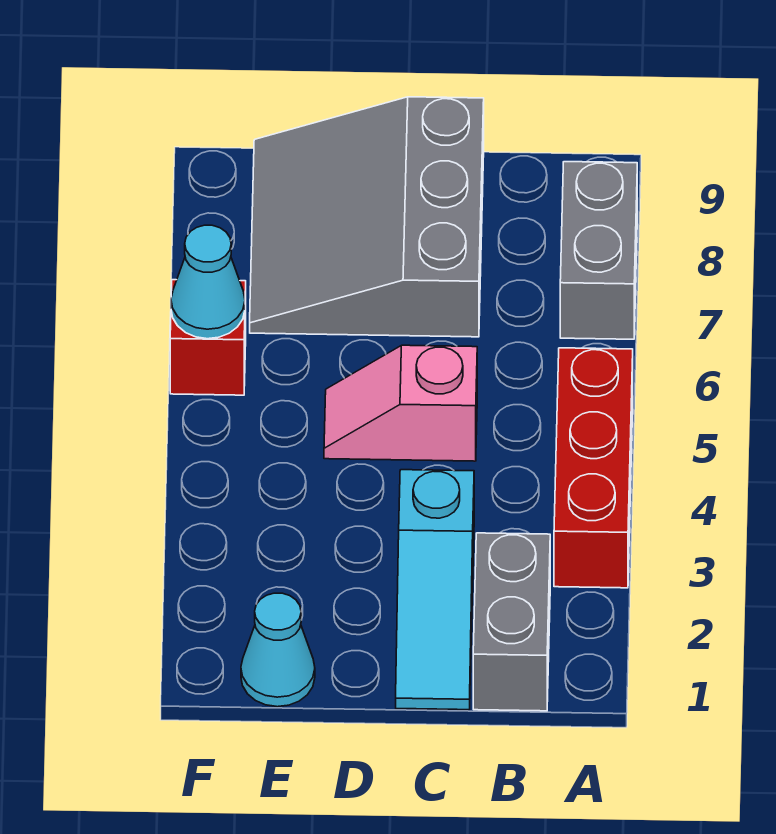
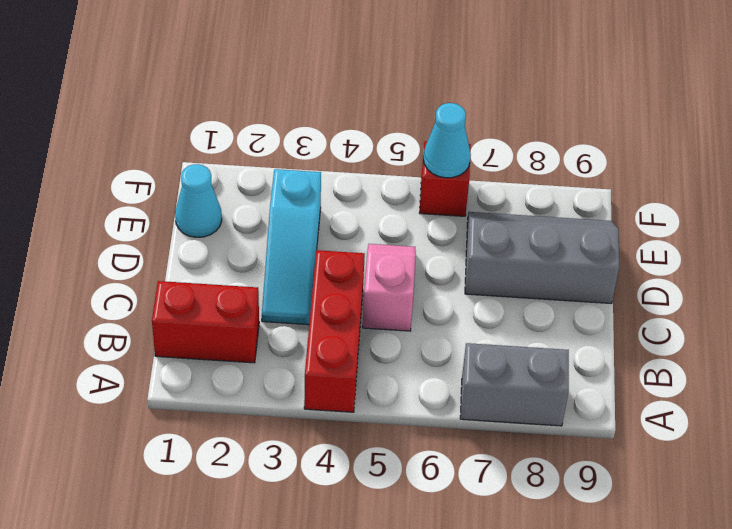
red brick A3:A5 level 1 -> red brick A4:C4 level 1
grey brick B1:B2 level 1 -> red brick B1:B2 level 1
cyan slope C1:C3 level 1 top 3 -> cyan slope C3:E3 level 1 top E
grey slope C7:E9 level 1 top C -> grey slope D7:E9 level 1 top D

